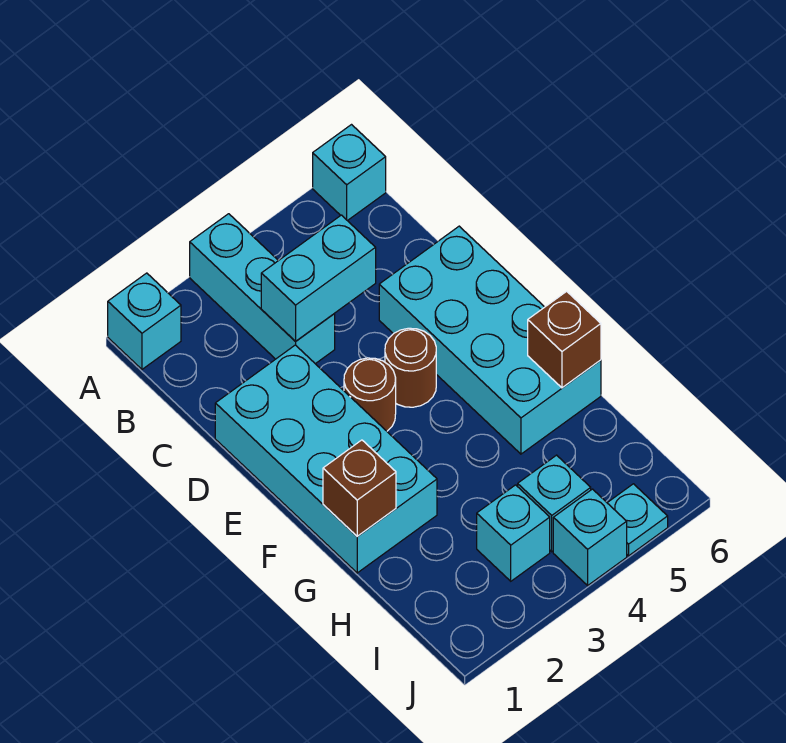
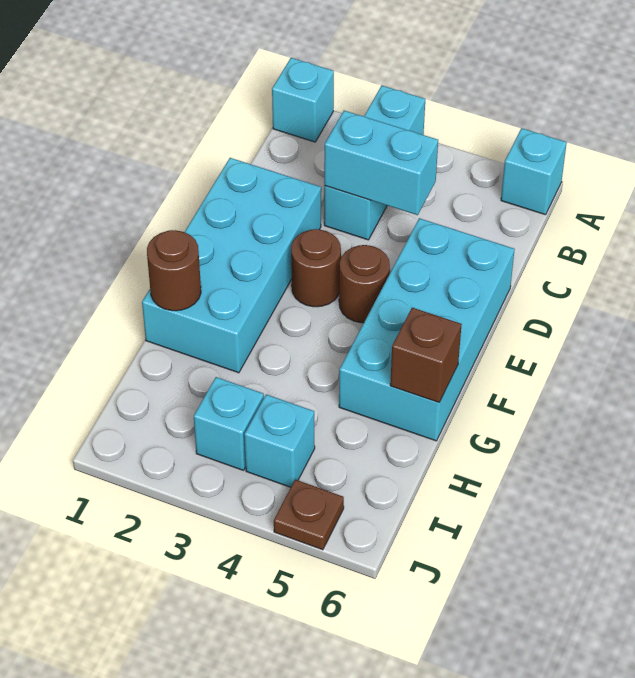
brown brick G1 level 2 -> brown round brick G1 level 2
cyan brick J4 level 1 -> none
cyan plate J5 level 1 -> brown plate J5 level 1

